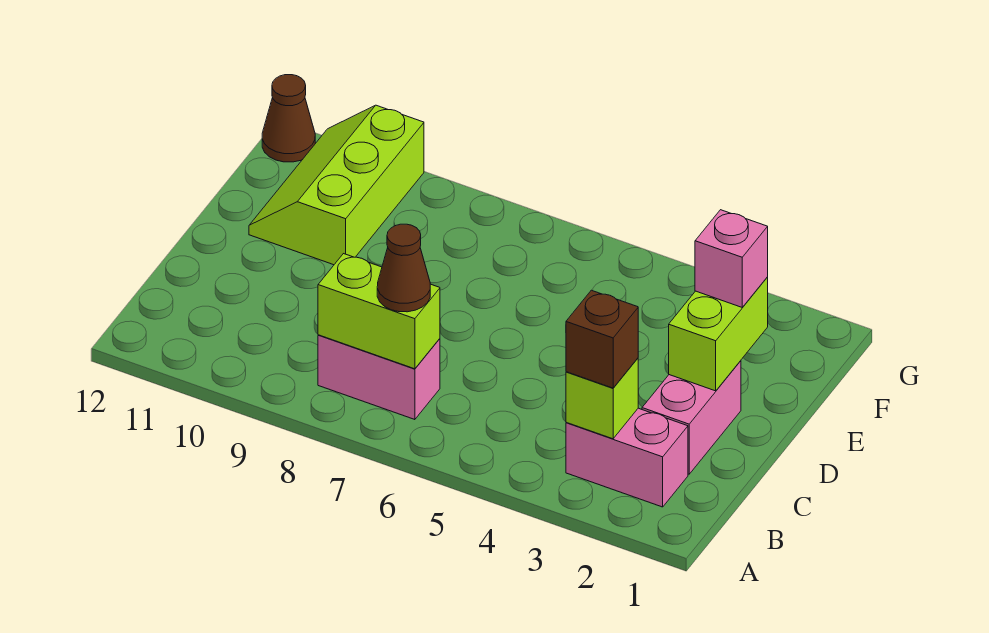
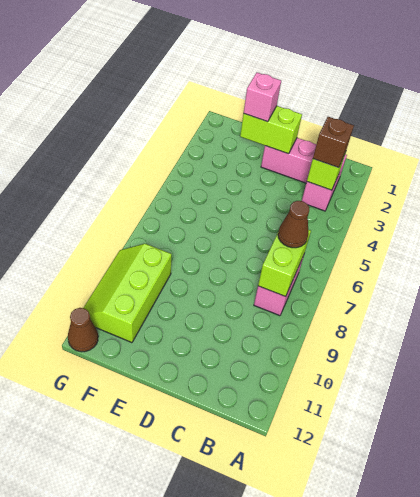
lime slope E10:G11 level 1 top 10 -> lime slope F9:G11 level 1 top F

